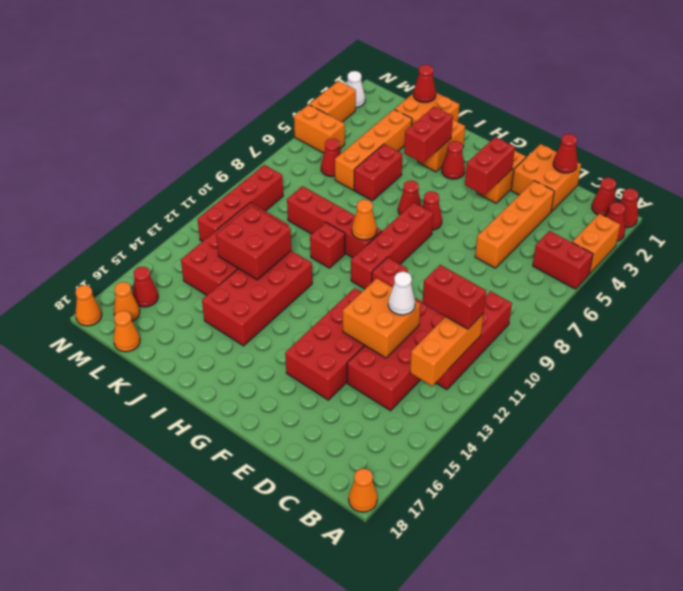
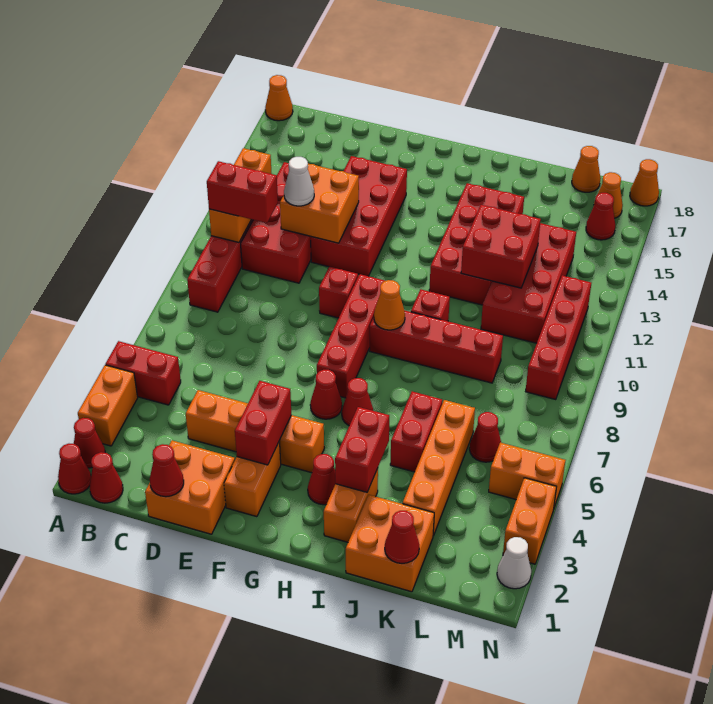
orange brick D3:D6 level 1 -> orange brick D4:G4 level 1

